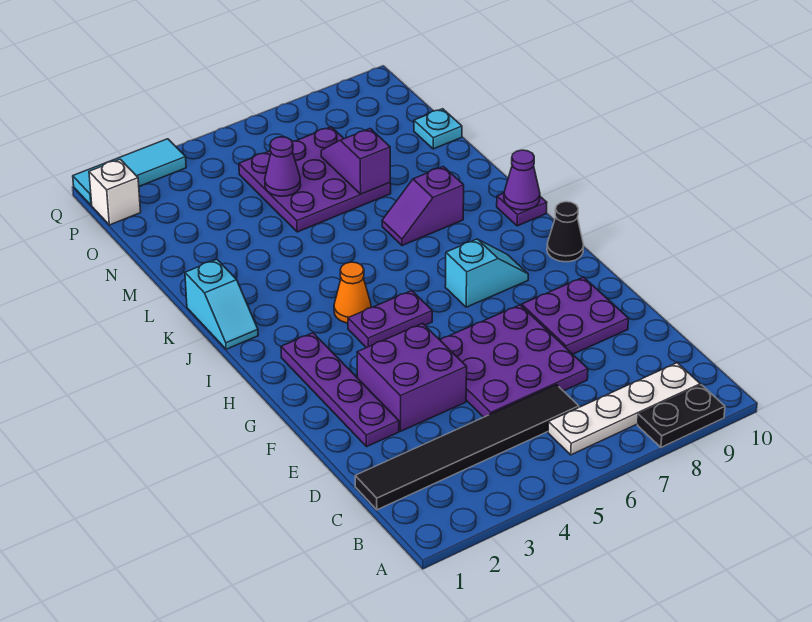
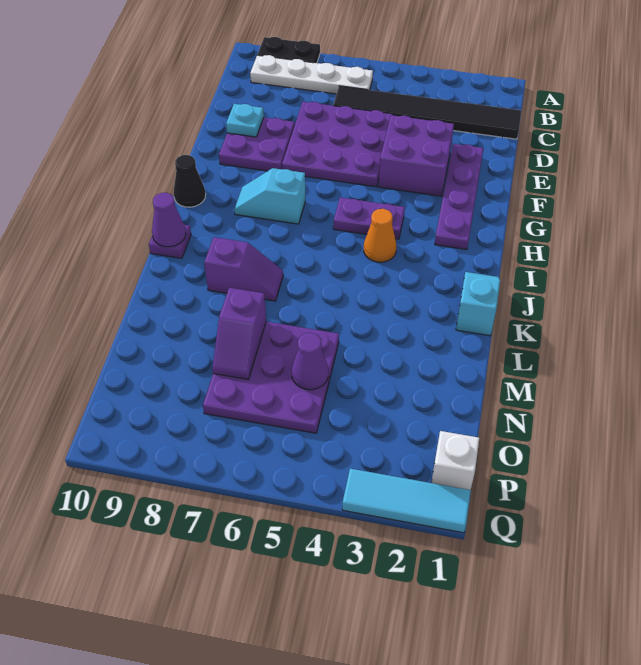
cyan plate N10 level 1 -> cyan plate E9 level 2

